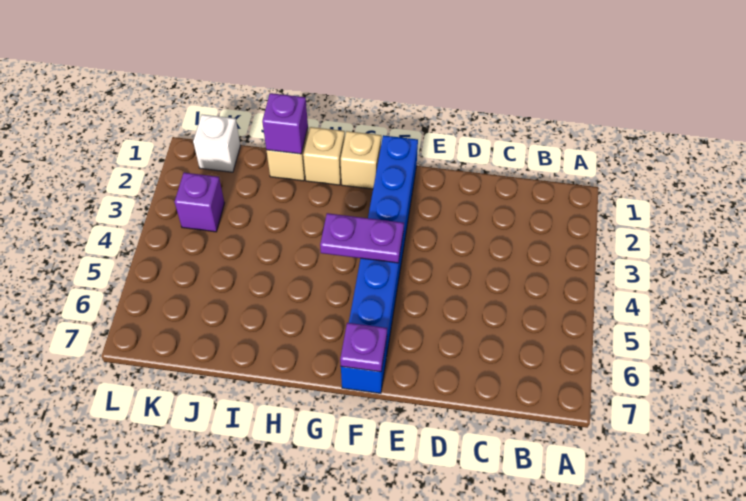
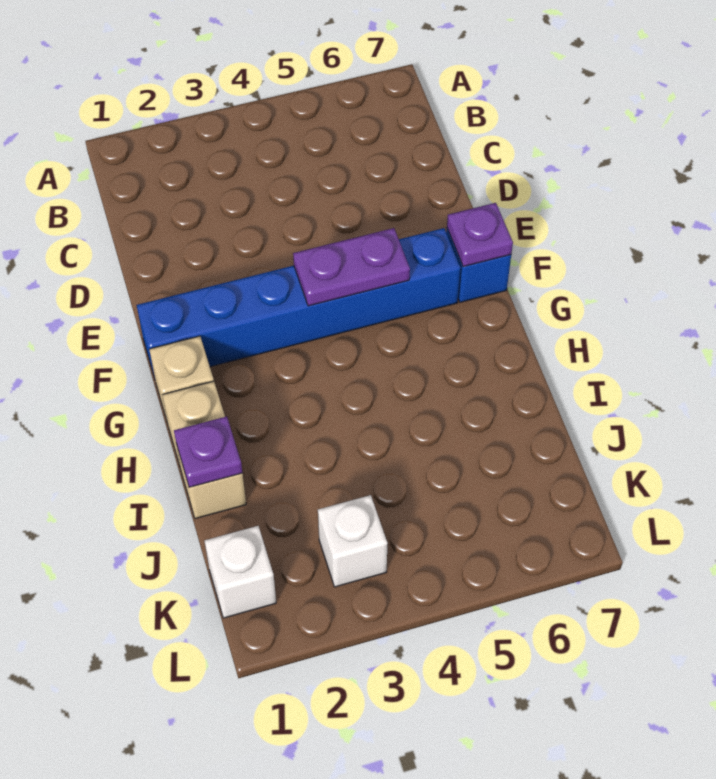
purple plate F4:G4 level 2 -> purple plate F4:F5 level 2
purple brick I1 level 2 -> purple plate I1 level 2
purple brick K3 level 1 -> white brick K3 level 1

